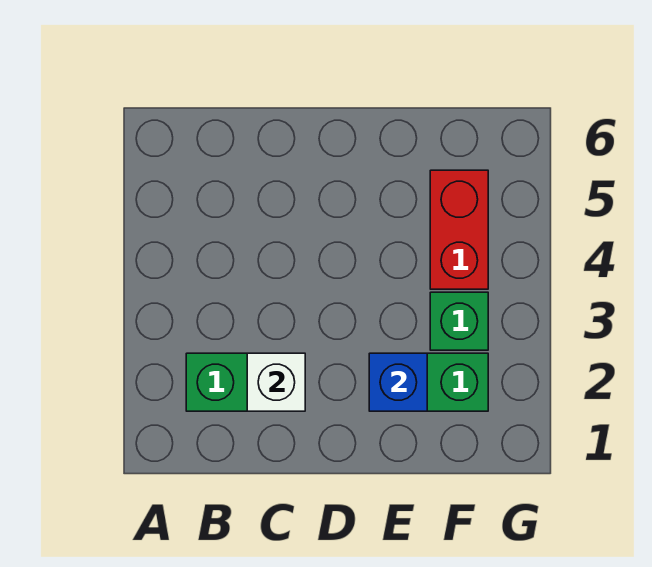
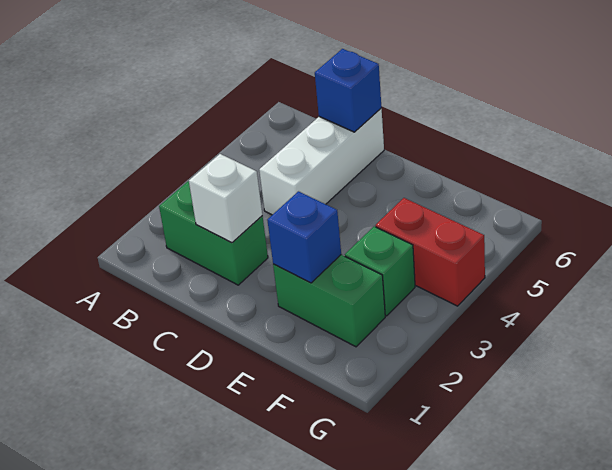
none -> white brick C4:C6 level 1
none -> blue brick C6 level 2
red brick F4:F5 level 1 -> red brick F4:G4 level 1

